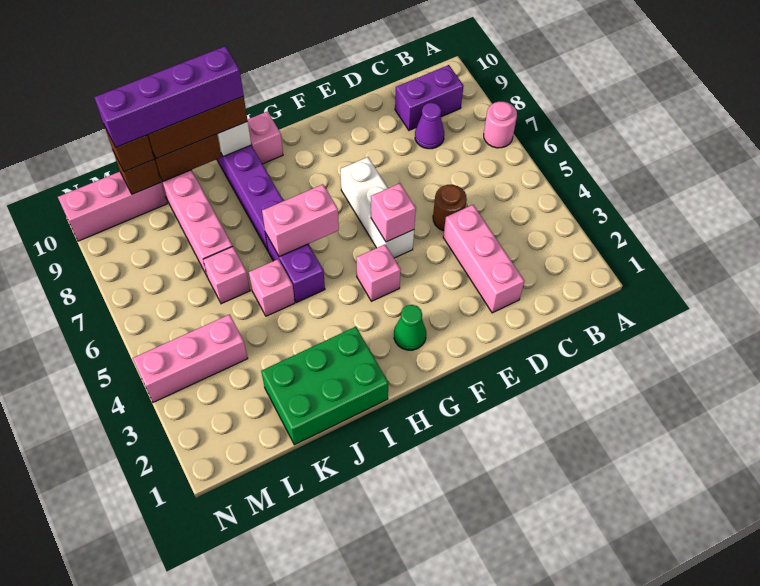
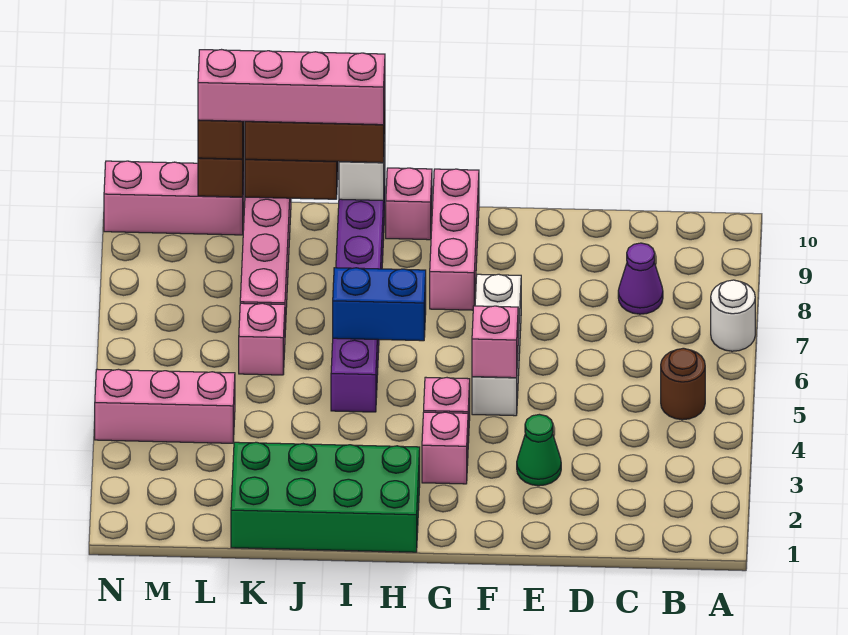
pink round brick A7 level 1 -> white round brick A7 level 1
purple brick B9:C9 level 1 -> none
pink brick D2:D4 level 1 -> pink brick G8:G10 level 1
brown round brick D5 level 1 -> brown round brick B5 level 1
green cone G2 level 1 -> green cone E3 level 1
pink brick H6:I6 level 2 -> blue brick H6:I6 level 2
green brick I1:K2 level 1 -> green brick H1:K2 level 1
purple brick I10:L10 level 4 -> pink brick I10:L10 level 4
pink brick J5 level 1 -> pink brick G3 level 1

